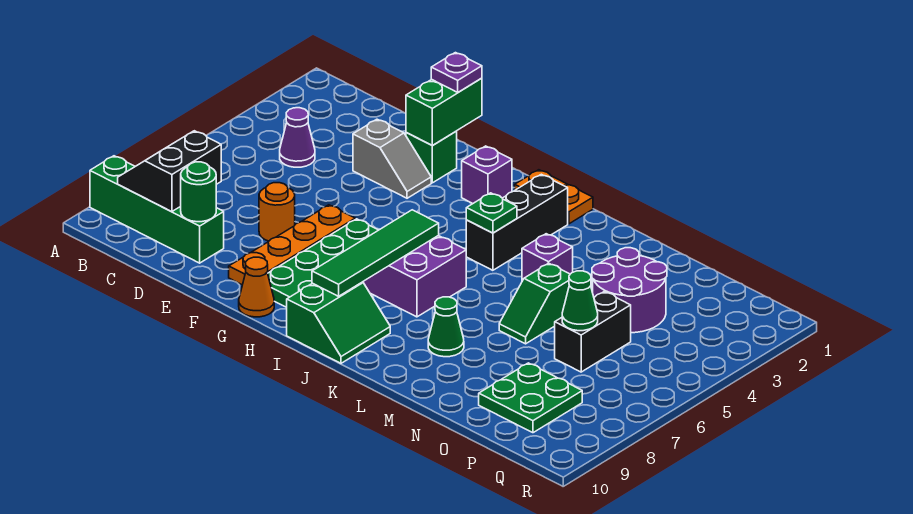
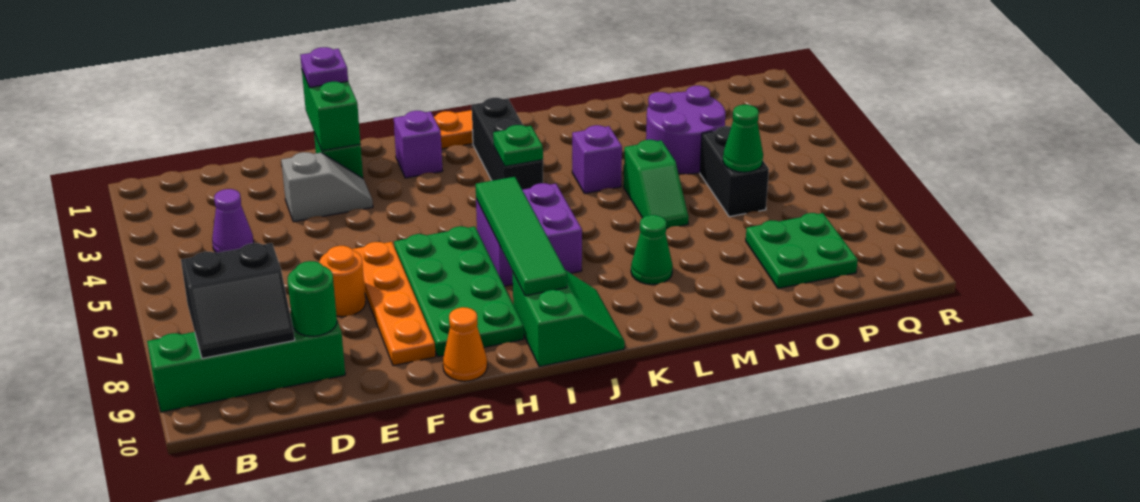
black slope B8:C9 level 2 top C -> black slope B8:C9 level 2 top 8

